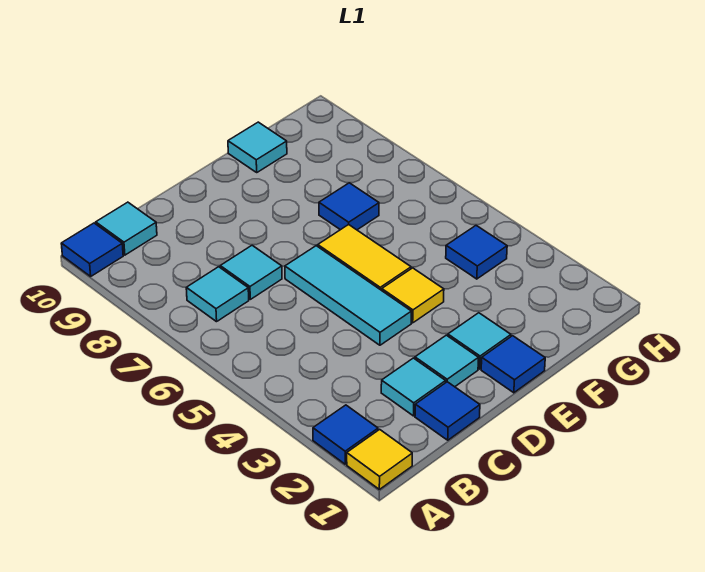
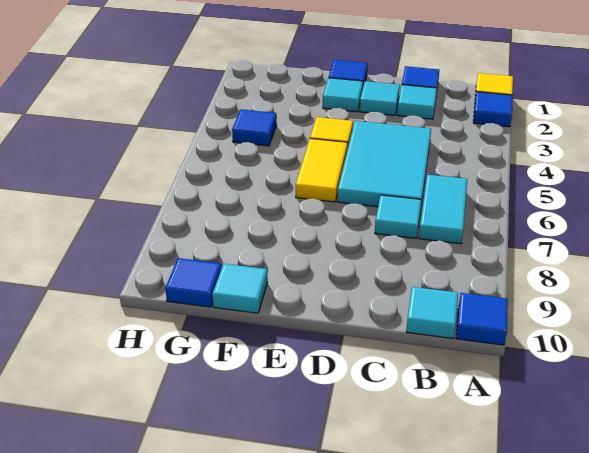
cyan tile B7 level 1 -> cyan tile B6:B7 level 1
cyan tile D4:D6 level 1 -> cyan tile C4:D6 level 1
blue tile F7 level 1 -> blue tile G10 level 1

